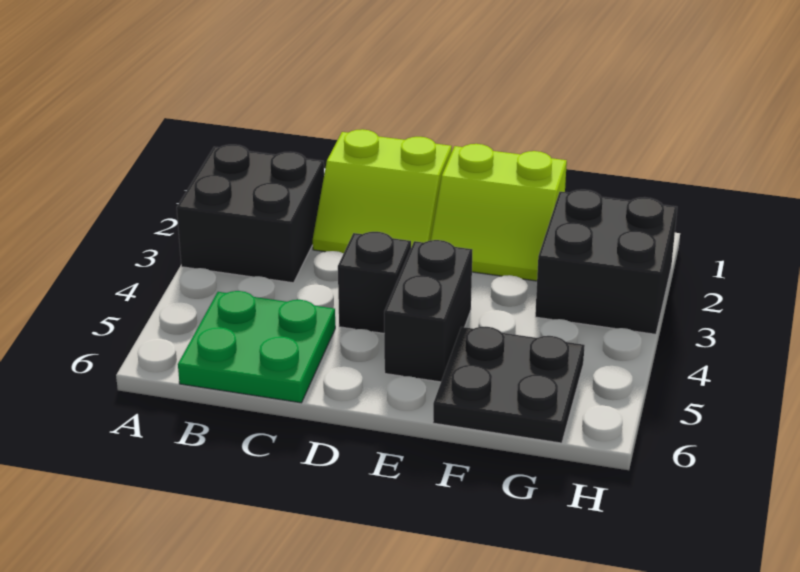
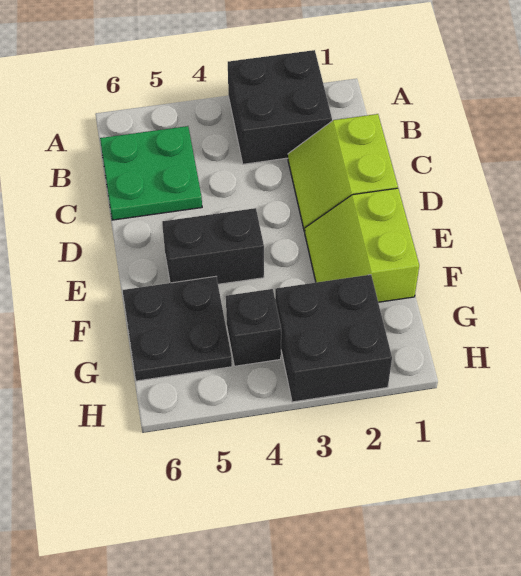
black brick D4 level 1 -> black brick G4 level 1

